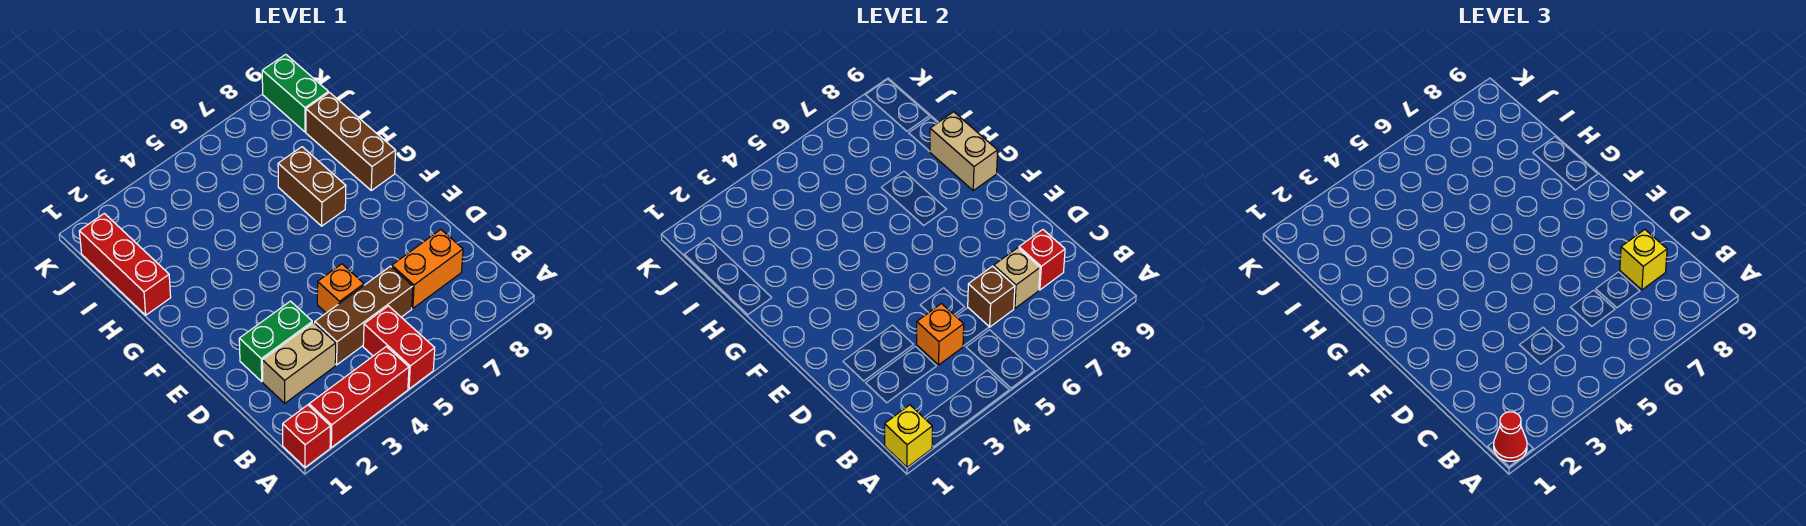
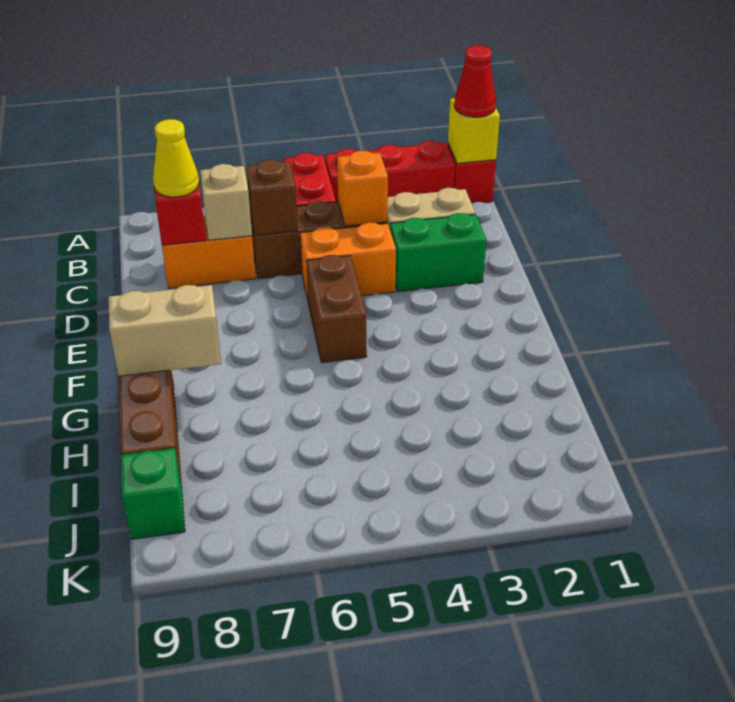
yellow brick C8 level 3 -> yellow cone C8 level 3
orange brick D5 level 1 -> orange brick D4:D5 level 1
brown brick G7:H7 level 1 -> brown brick E5:F5 level 1
tan brick G9:H9 level 2 -> tan brick G8:G9 level 2
red brick H1:J1 level 1 -> none
green brick J9:K9 level 1 -> green brick J9 level 1

